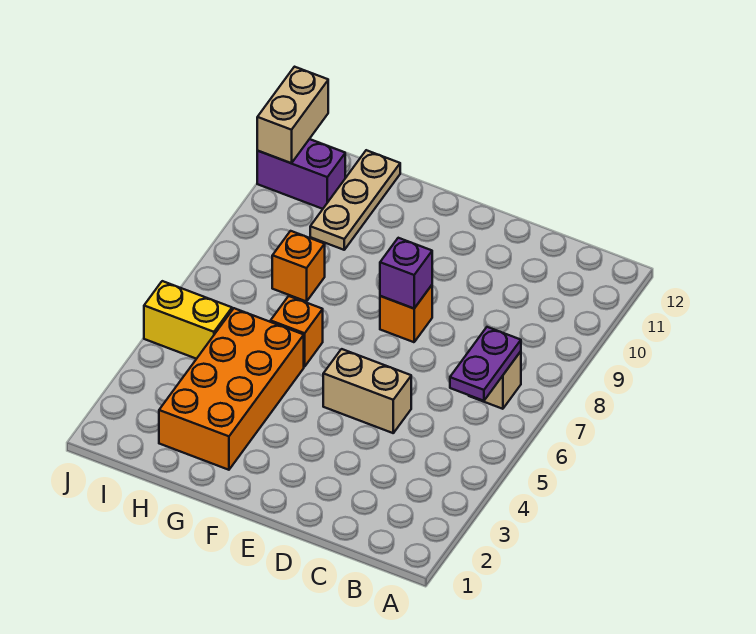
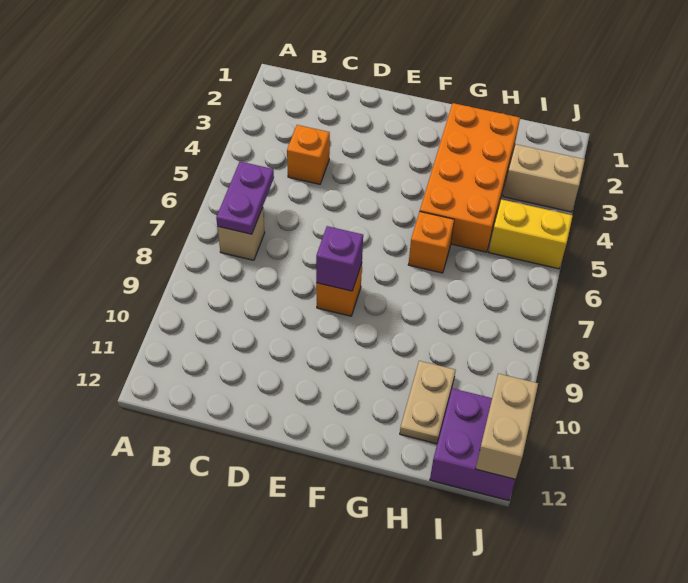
tan brick D5:E5 level 1 -> tan brick I3:J3 level 1
orange brick H8 level 1 -> orange brick C4 level 1
tan plate H10:H12 level 1 -> tan plate H10:H11 level 1
purple brick I11:J11 level 1 -> purple brick I11:J12 level 1

